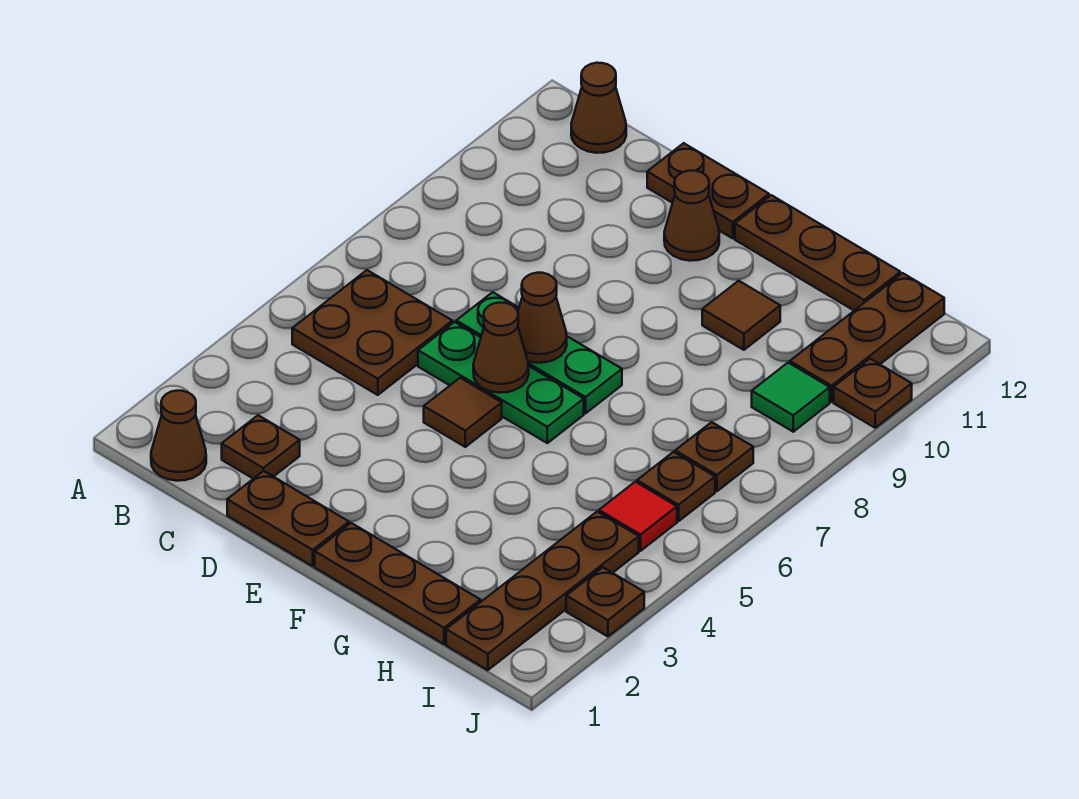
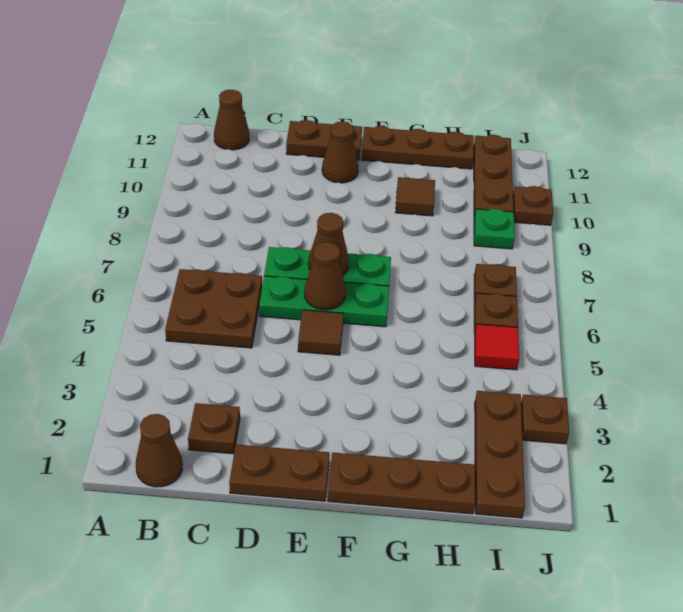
brown plate I1:I4 level 1 -> brown plate I1:I3 level 1
green tile I9 level 1 -> green plate I9 level 1

